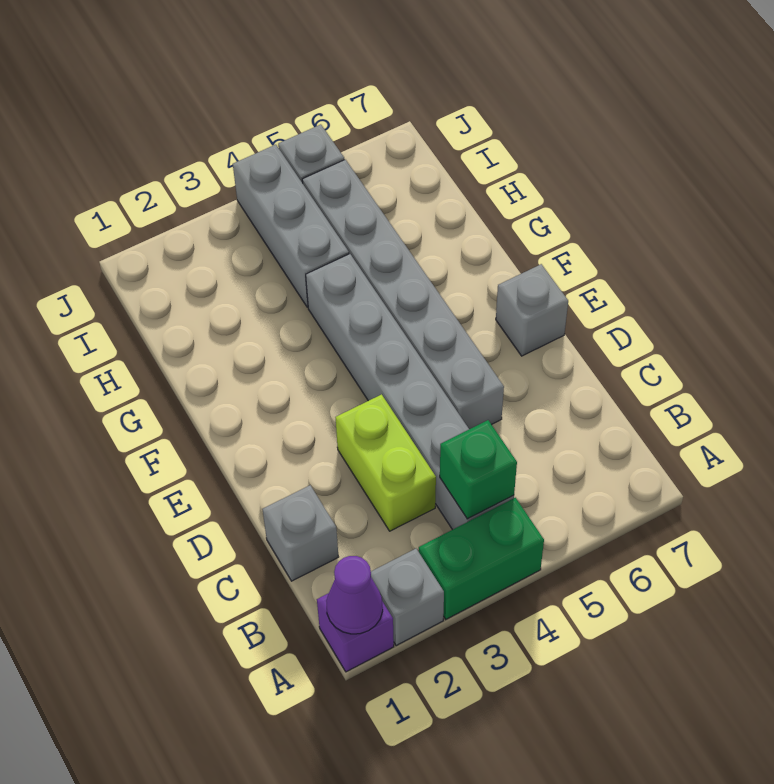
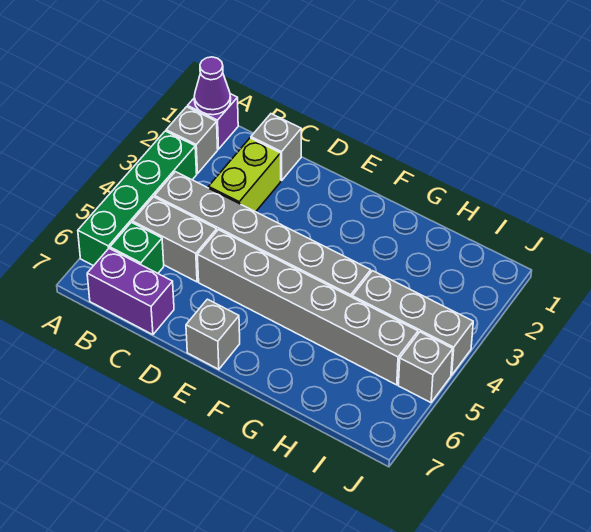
green brick A3:A4 level 1 -> green brick A3:A6 level 1
green brick B4 level 2 -> green brick B6 level 1
none -> grey brick B5:C5 level 1
none -> purple brick B7:C7 level 1
lime brick C3:D3 level 1 -> lime brick C2:C3 level 1

